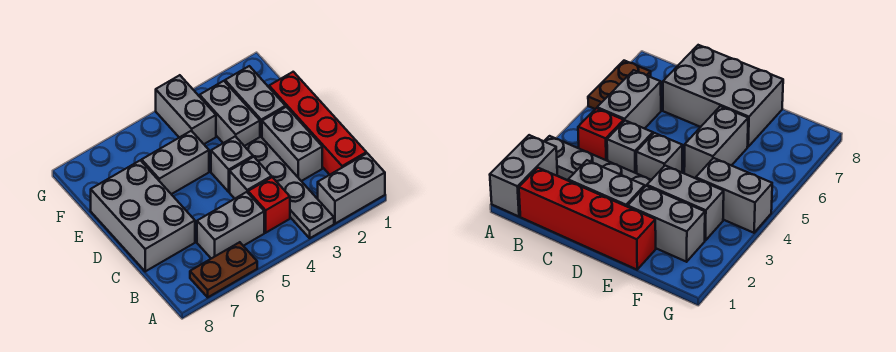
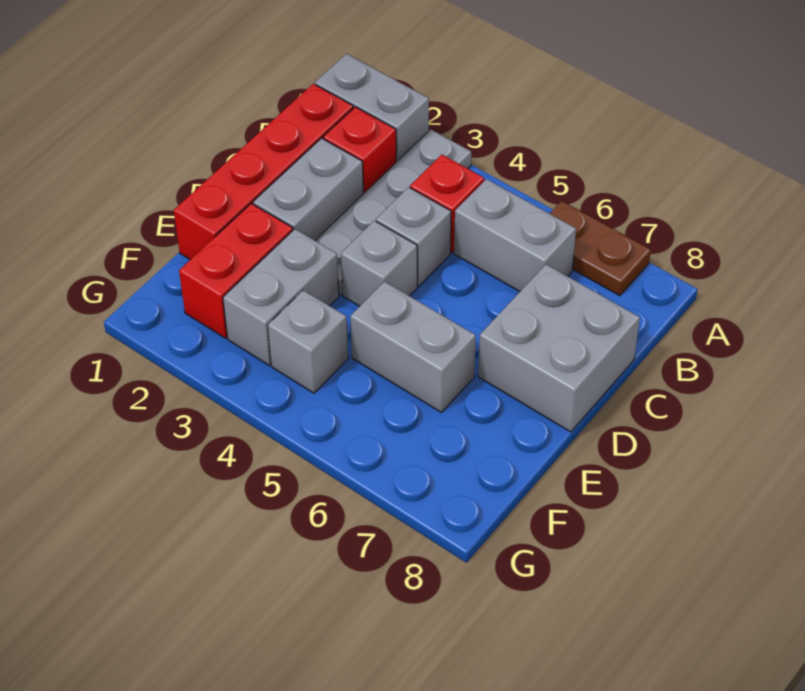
none -> red brick B2 level 1
grey brick C7:E8 level 1 -> grey brick C7:D8 level 1
grey brick E2:F2 level 1 -> red brick E2:F2 level 1
grey brick F4:G4 level 1 -> grey brick F4 level 1

